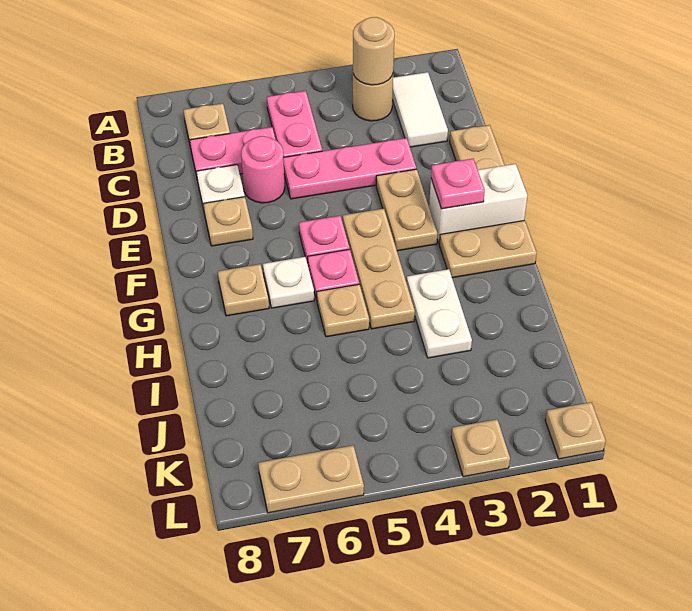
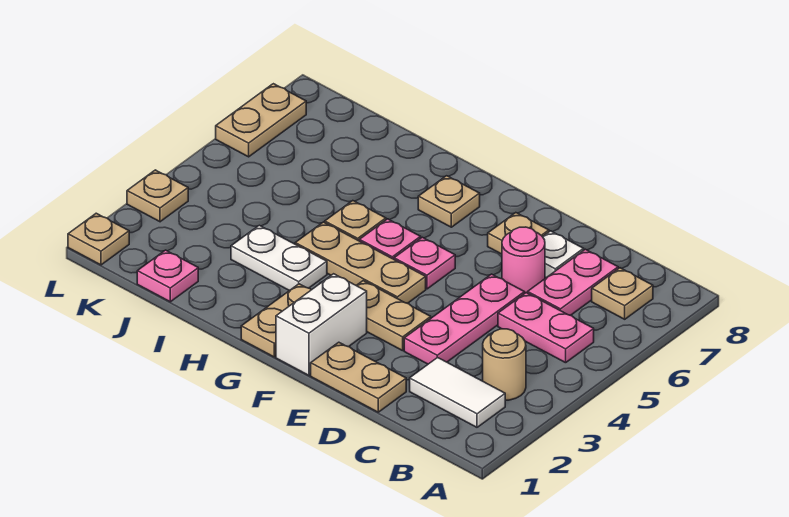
tan round brick B3 level 2 -> none
pink plate F2 level 2 -> pink plate J1 level 1
white plate G6 level 1 -> none

